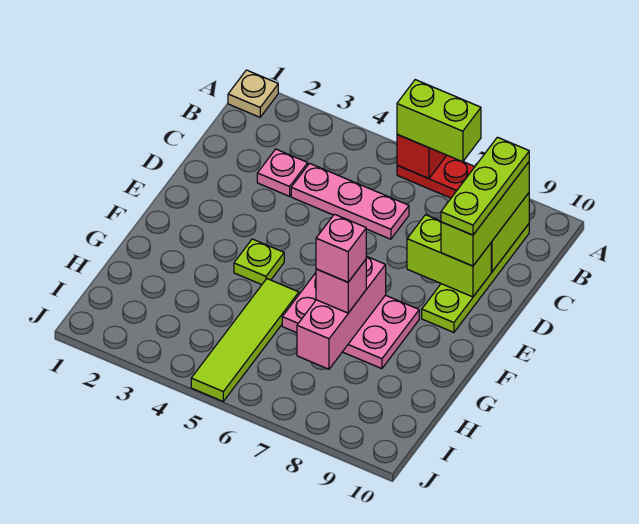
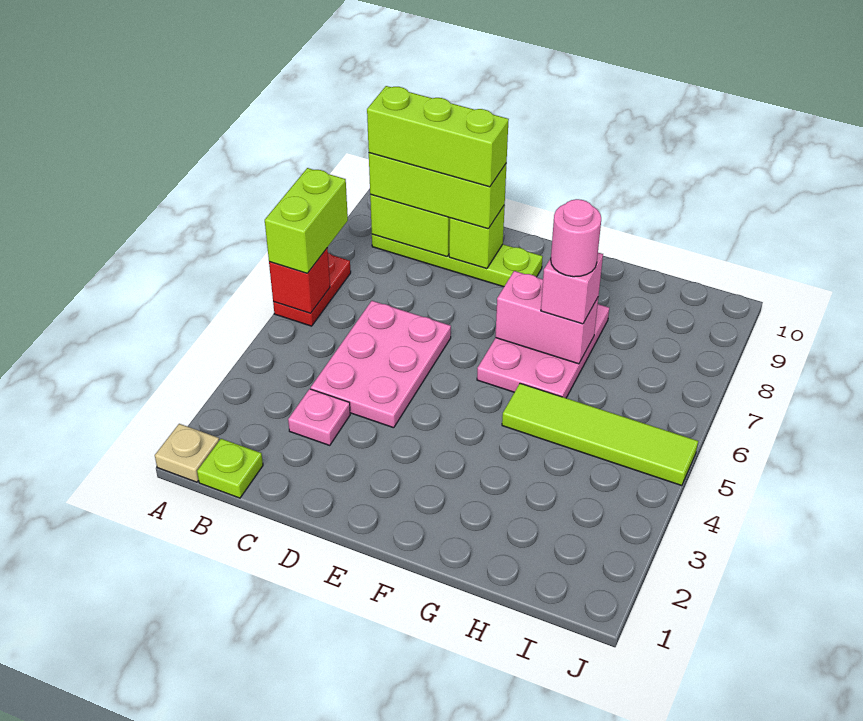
lime plate B9:D9 level 4 -> lime brick B9:D9 level 4
pink plate C4:C6 level 1 -> pink plate C4:D6 level 1
lime brick D8:D9 level 2 -> lime brick D9 level 2
lime plate F4 level 1 -> lime plate B1 level 1
pink brick F7:H7 level 2 -> pink brick F7:G7 level 2
pink brick G7 level 4 -> pink round brick G7 level 4

